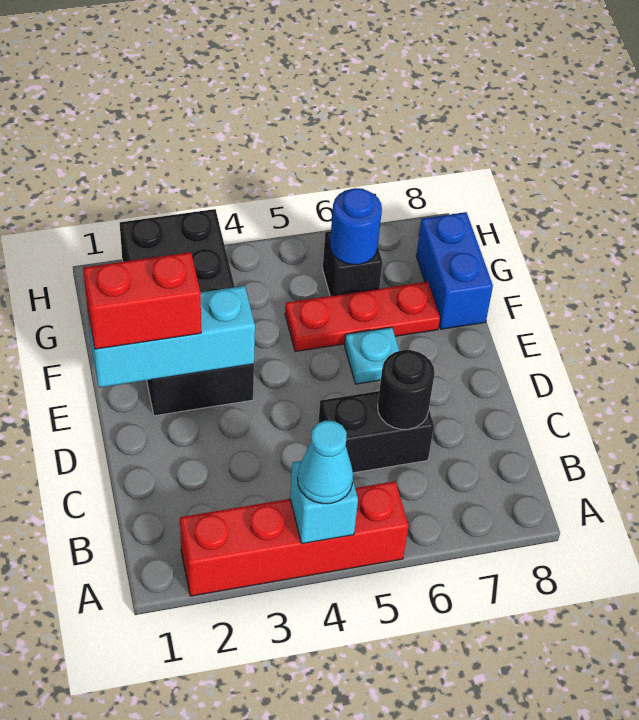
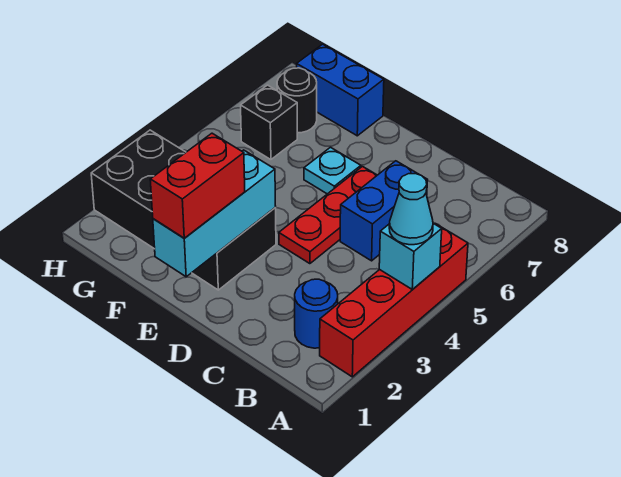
black brick C5:C6 level 1 -> blue brick C5:C6 level 1
black round brick C6 level 2 -> black round brick G7 level 1
red plate F5:F7 level 1 -> red plate D4:D6 level 1
blue round brick G6 level 2 -> blue round brick B2 level 1

